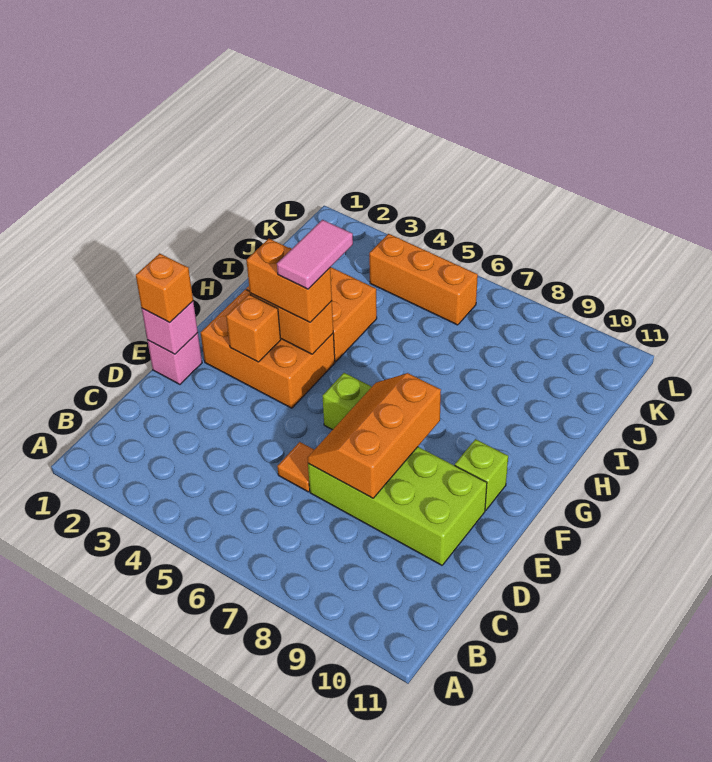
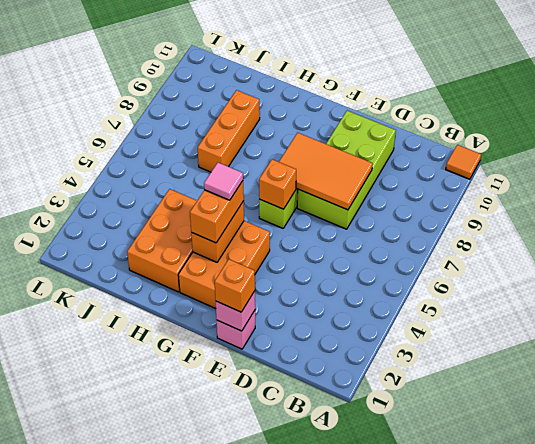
orange tile D6 level 1 -> orange tile A11 level 1
orange slope D7:F8 level 2 top 8 -> orange tile D7:F8 level 2
orange brick F3 level 2 -> orange brick F6 level 2
lime brick F10 level 1 -> none
pink tile G4:H4 level 4 -> pink tile G4 level 4
orange brick K4:K6 level 1 -> orange brick I7:I9 level 1

